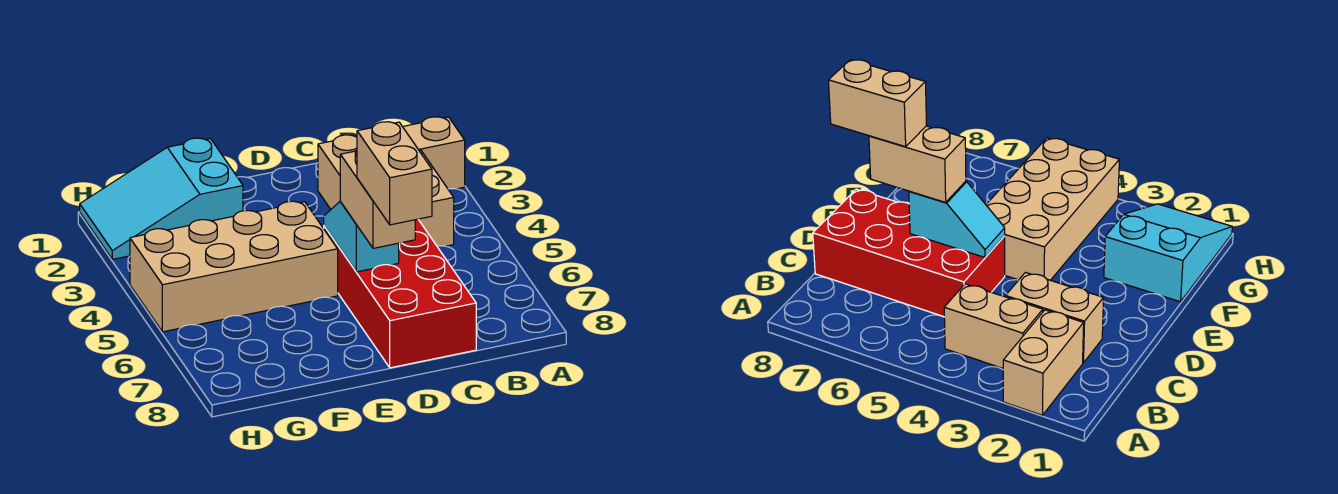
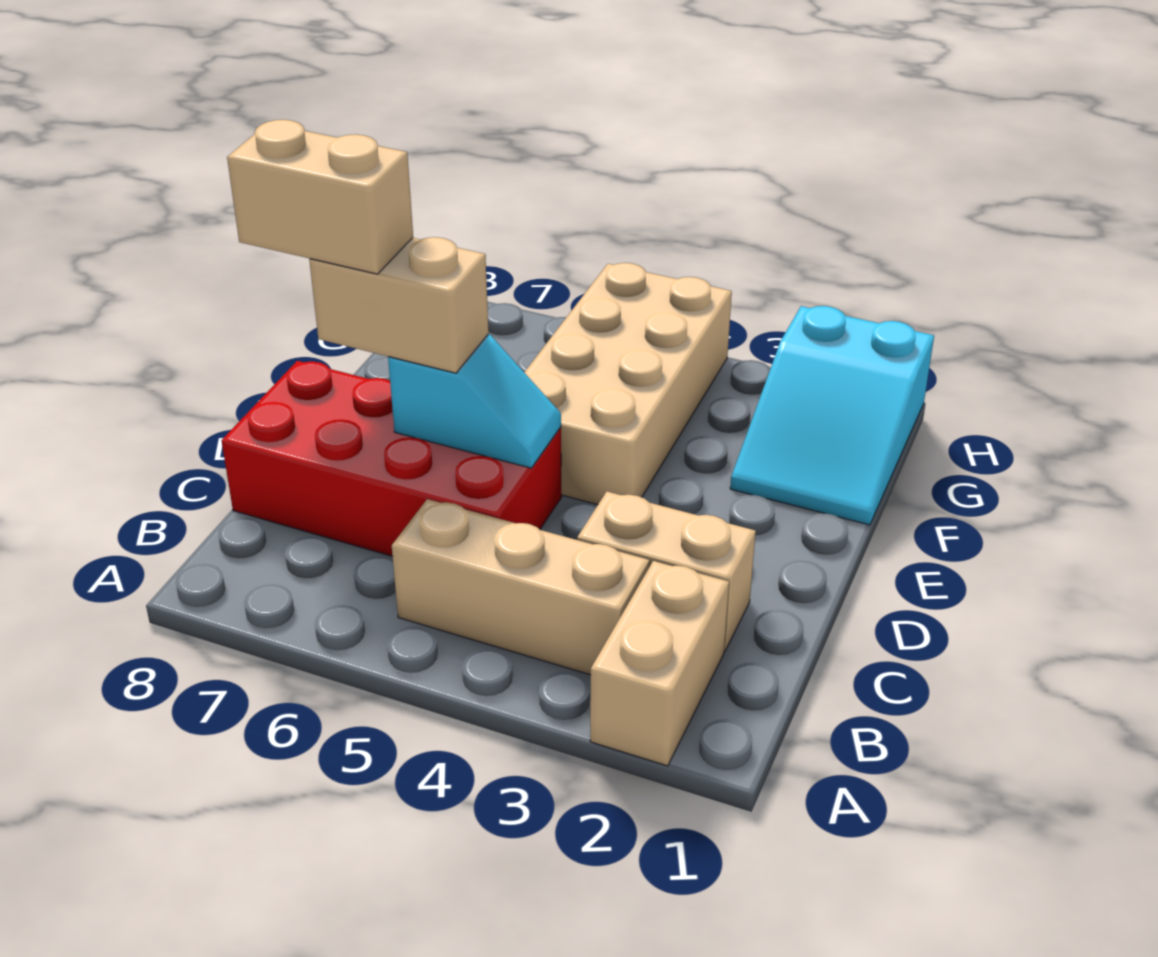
tan brick B3:B4 level 1 -> tan brick B3:B5 level 1
cyan slope F1:H2 level 1 top F -> cyan slope F1:H2 level 1 top H

